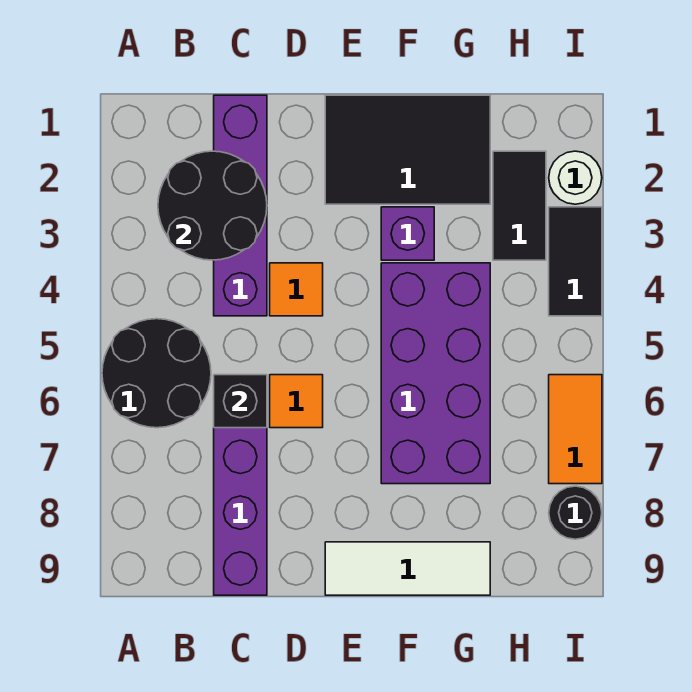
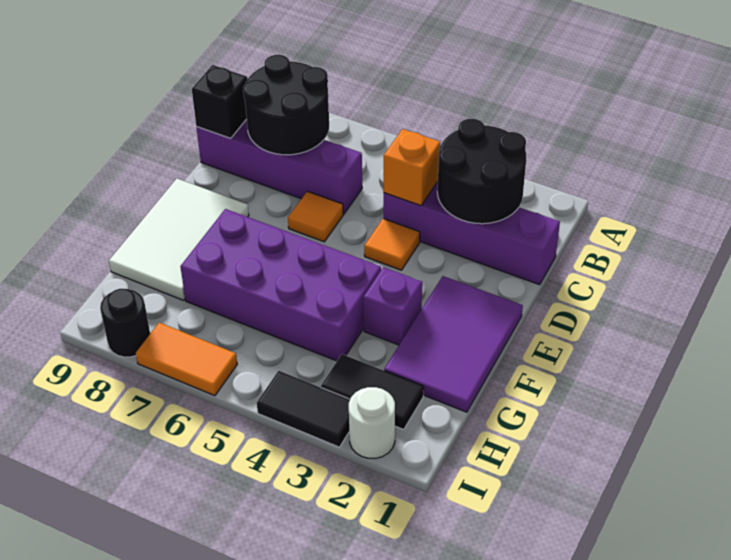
black round brick A5:B6 level 1 -> black round brick B7:C8 level 2
none -> orange brick C4 level 2
black brick C6 level 2 -> black brick C9 level 2
black tile E1:G2 level 1 -> purple tile E1:G2 level 1
white tile E9:G9 level 1 -> white tile E8:G9 level 1

